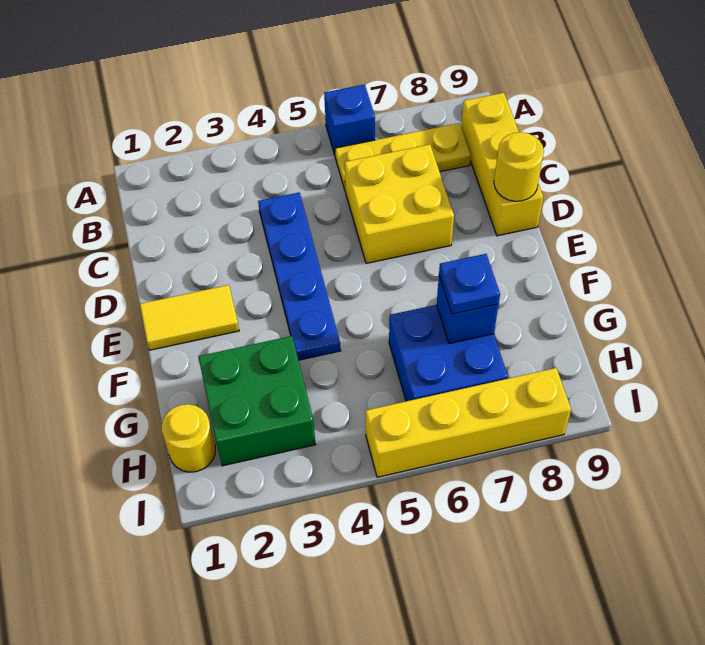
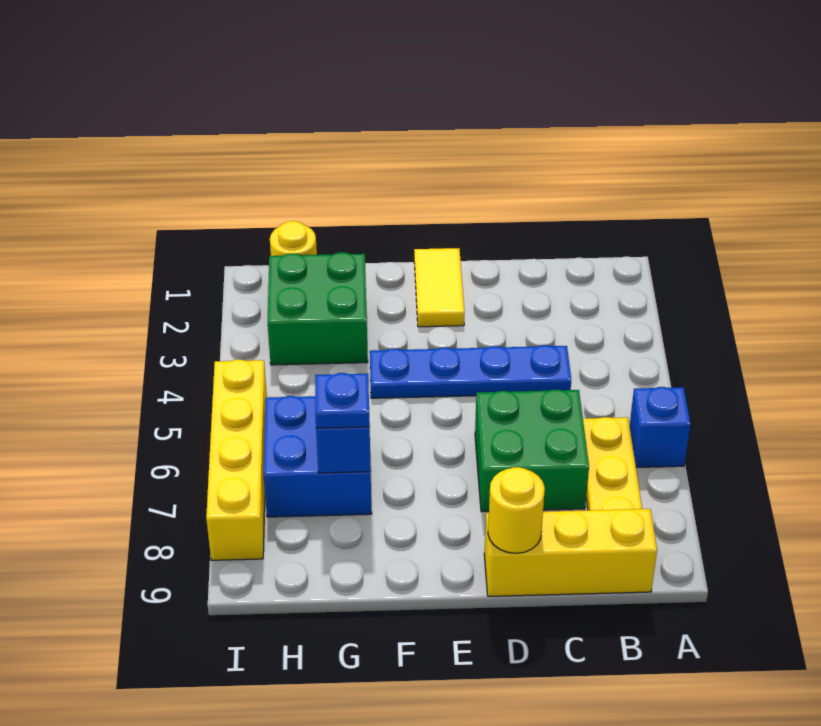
yellow brick C6:D7 level 1 -> green brick C6:D7 level 1

